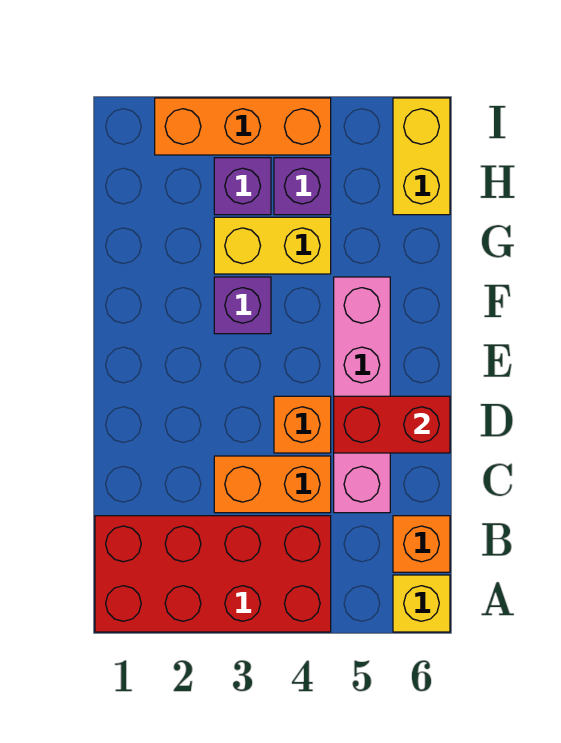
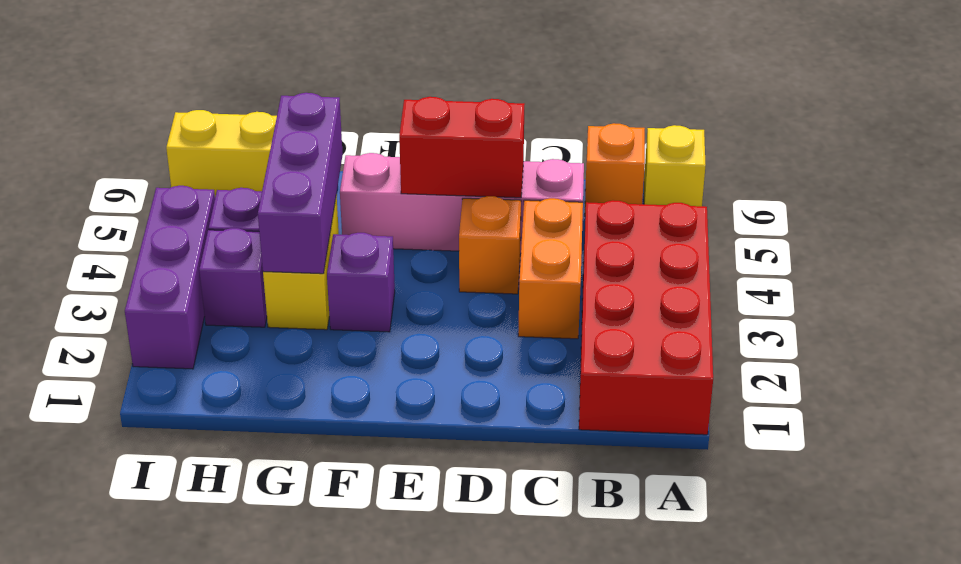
red brick D5:D6 level 2 -> red brick D5:E5 level 2
none -> purple brick G3:G5 level 2
orange brick I2:I4 level 1 -> purple brick I2:I4 level 1

